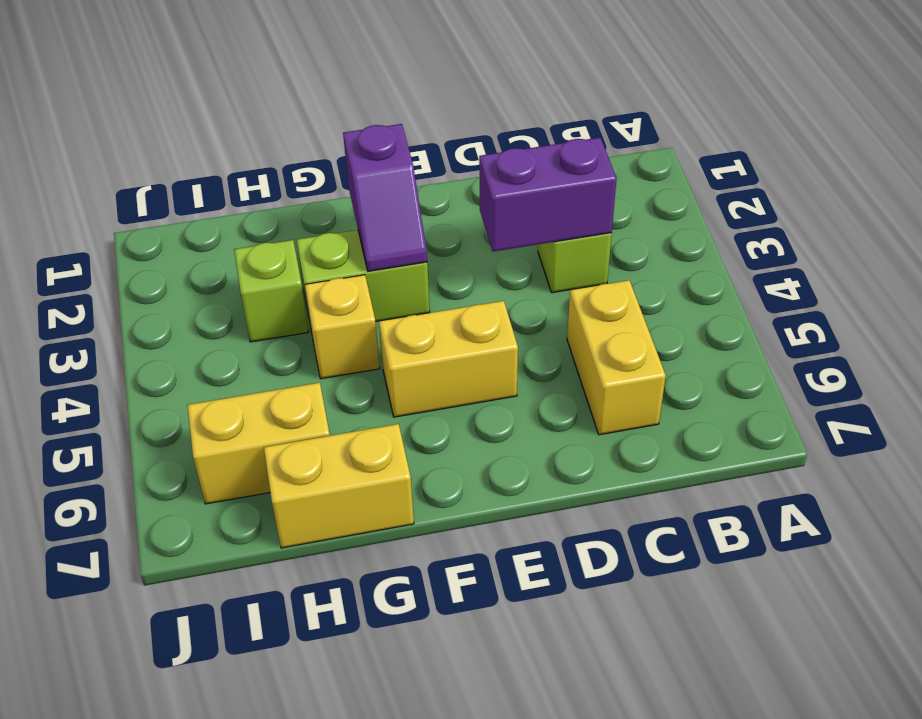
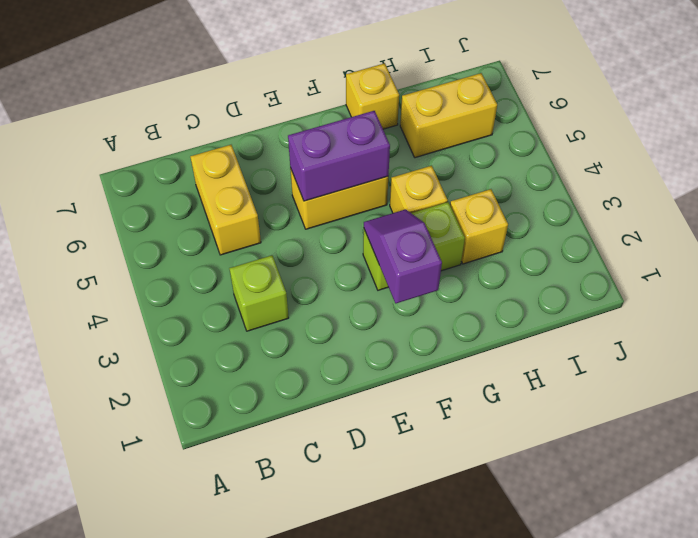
purple brick C3:D3 level 2 -> purple brick E5:F5 level 2
yellow brick G7:H7 level 1 -> yellow brick G7 level 1
lime brick H3 level 1 -> yellow brick H3 level 1

